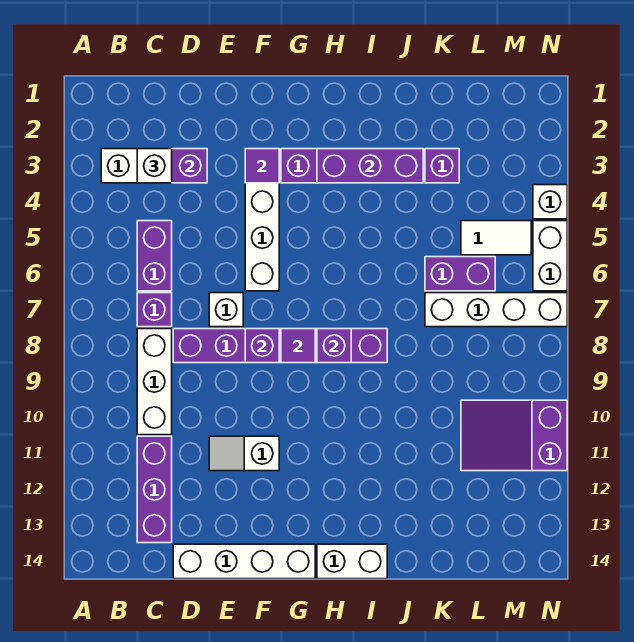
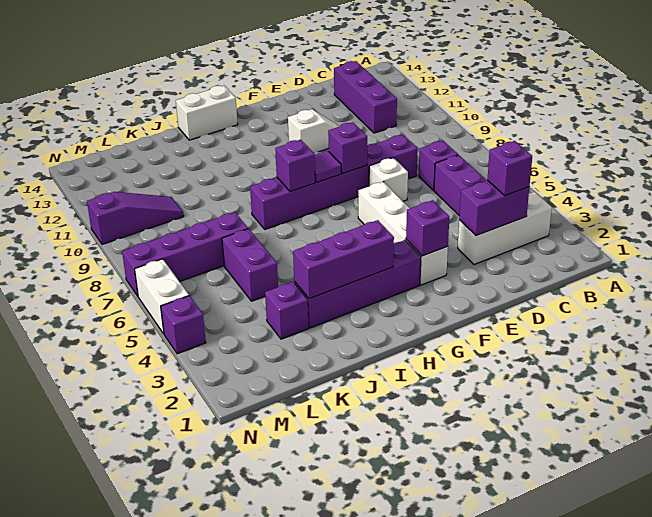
white brick C3 level 3 -> purple brick C3 level 3
white brick C8:C10 level 1 -> none
white brick D14:G14 level 1 -> none
purple tile F3 level 2 -> purple brick F3 level 2
purple brick K6:L6 level 1 -> purple brick K5:K6 level 1
white brick K7:N7 level 1 -> purple brick K7:N7 level 1
white tile L5:M5 level 1 -> none
purple slope L10:N11 level 1 top N -> purple slope L10:N10 level 1 top N
white brick N4 level 1 -> purple brick N4 level 1

